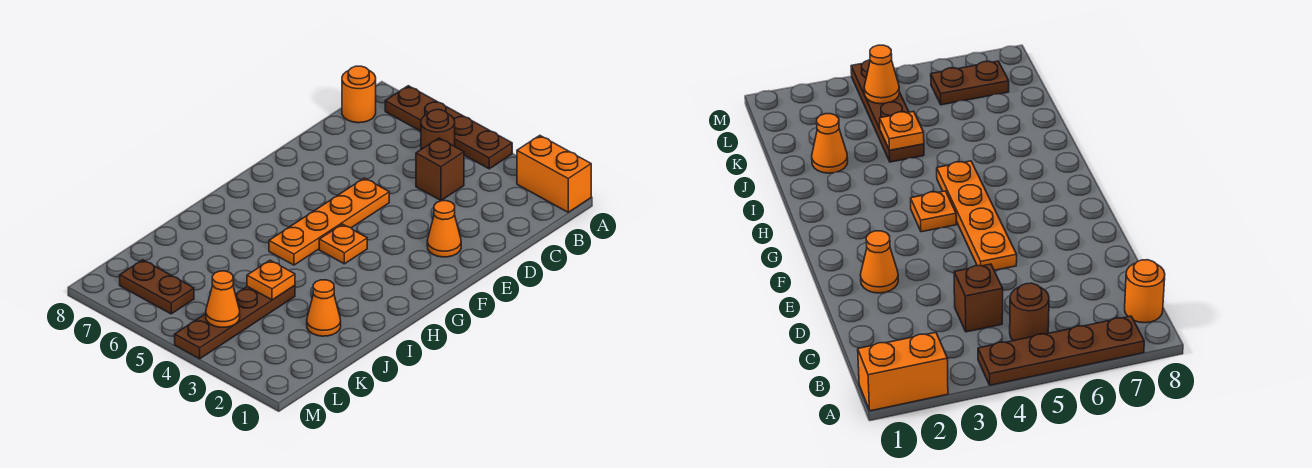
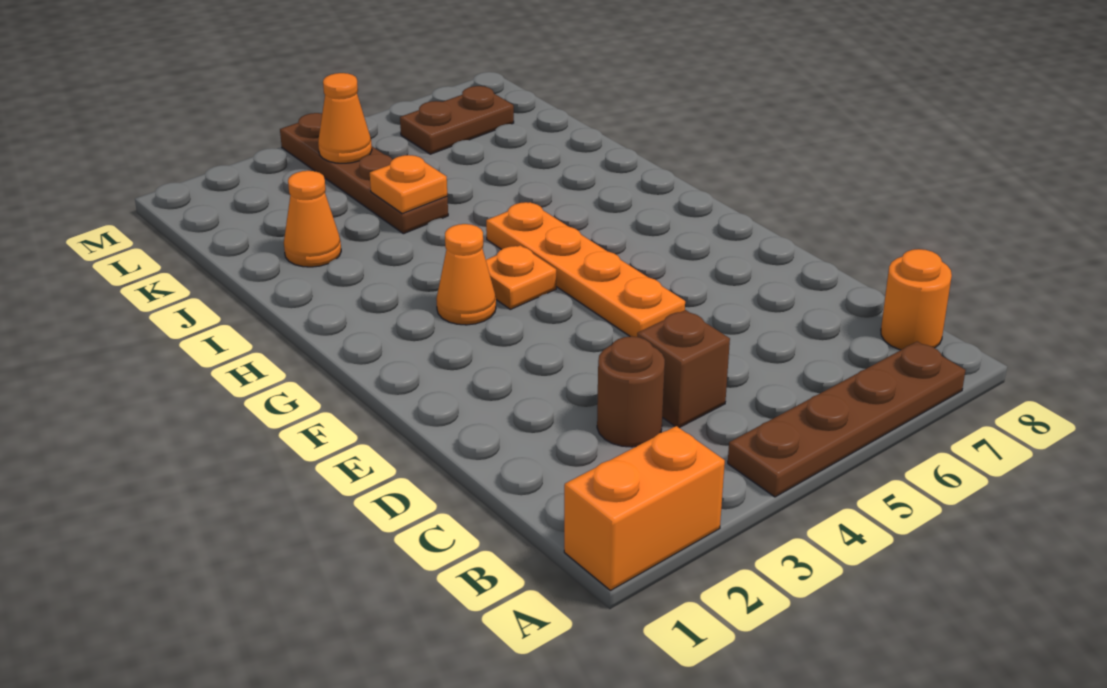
brown round brick B5 level 1 -> brown round brick C3 level 1
orange cone E2 level 1 -> orange cone G3 level 1

